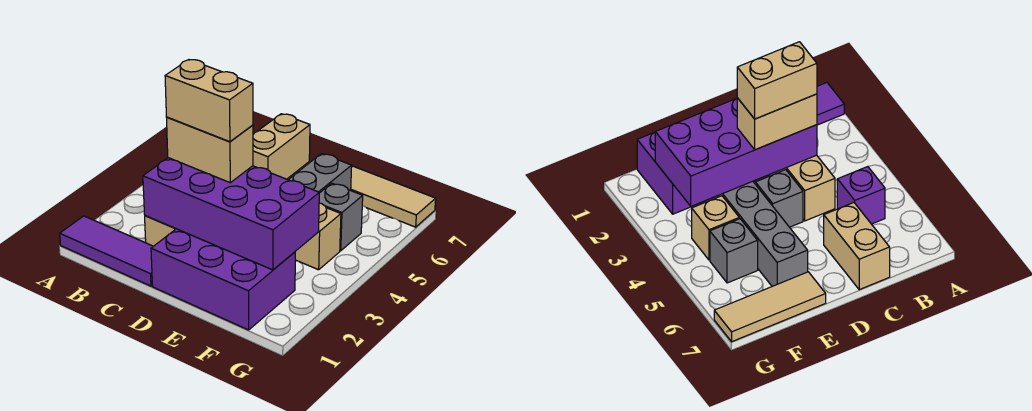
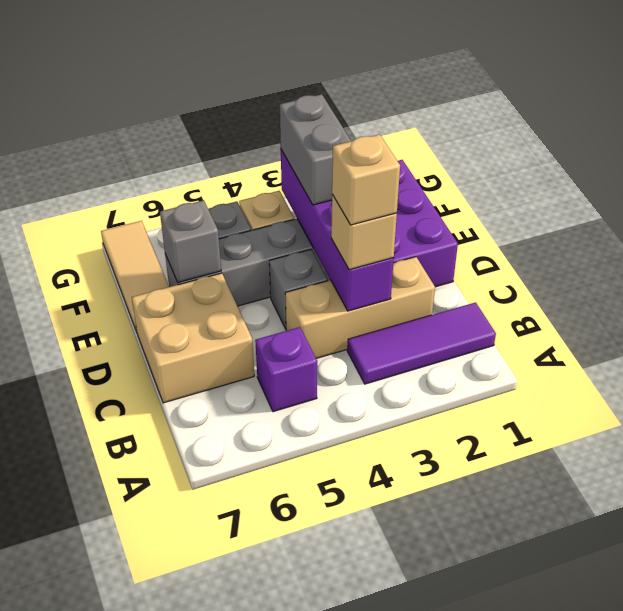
purple tile A1:C1 level 1 -> purple tile B1:B3 level 1
purple brick C2:F3 level 2 -> purple brick C3:F3 level 2
tan brick C3:D3 level 3 -> tan brick C3 level 3
tan brick C3:D3 level 4 -> tan brick C3 level 4
tan brick C6:C7 level 1 -> tan brick C6:D7 level 1
none -> grey brick E3:F3 level 3
none -> grey brick E6 level 2

